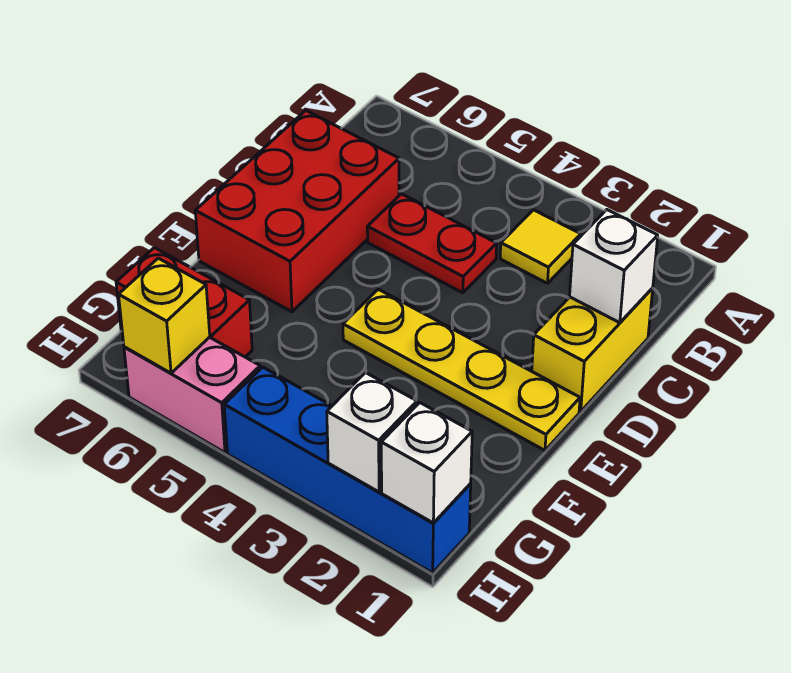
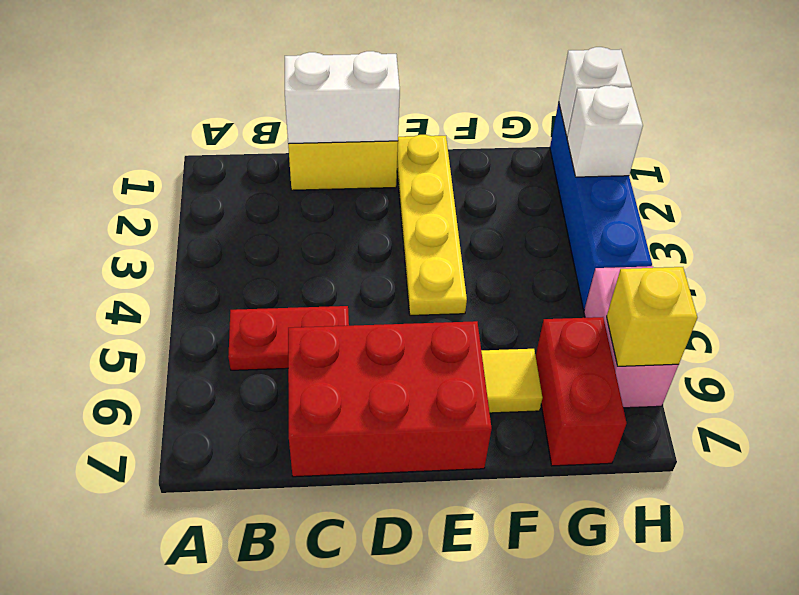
yellow tile B3 level 1 -> yellow tile F6 level 1
white brick C1 level 2 -> white brick C1:D1 level 2
red plate C4:C5 level 1 -> red plate B5:C5 level 1

